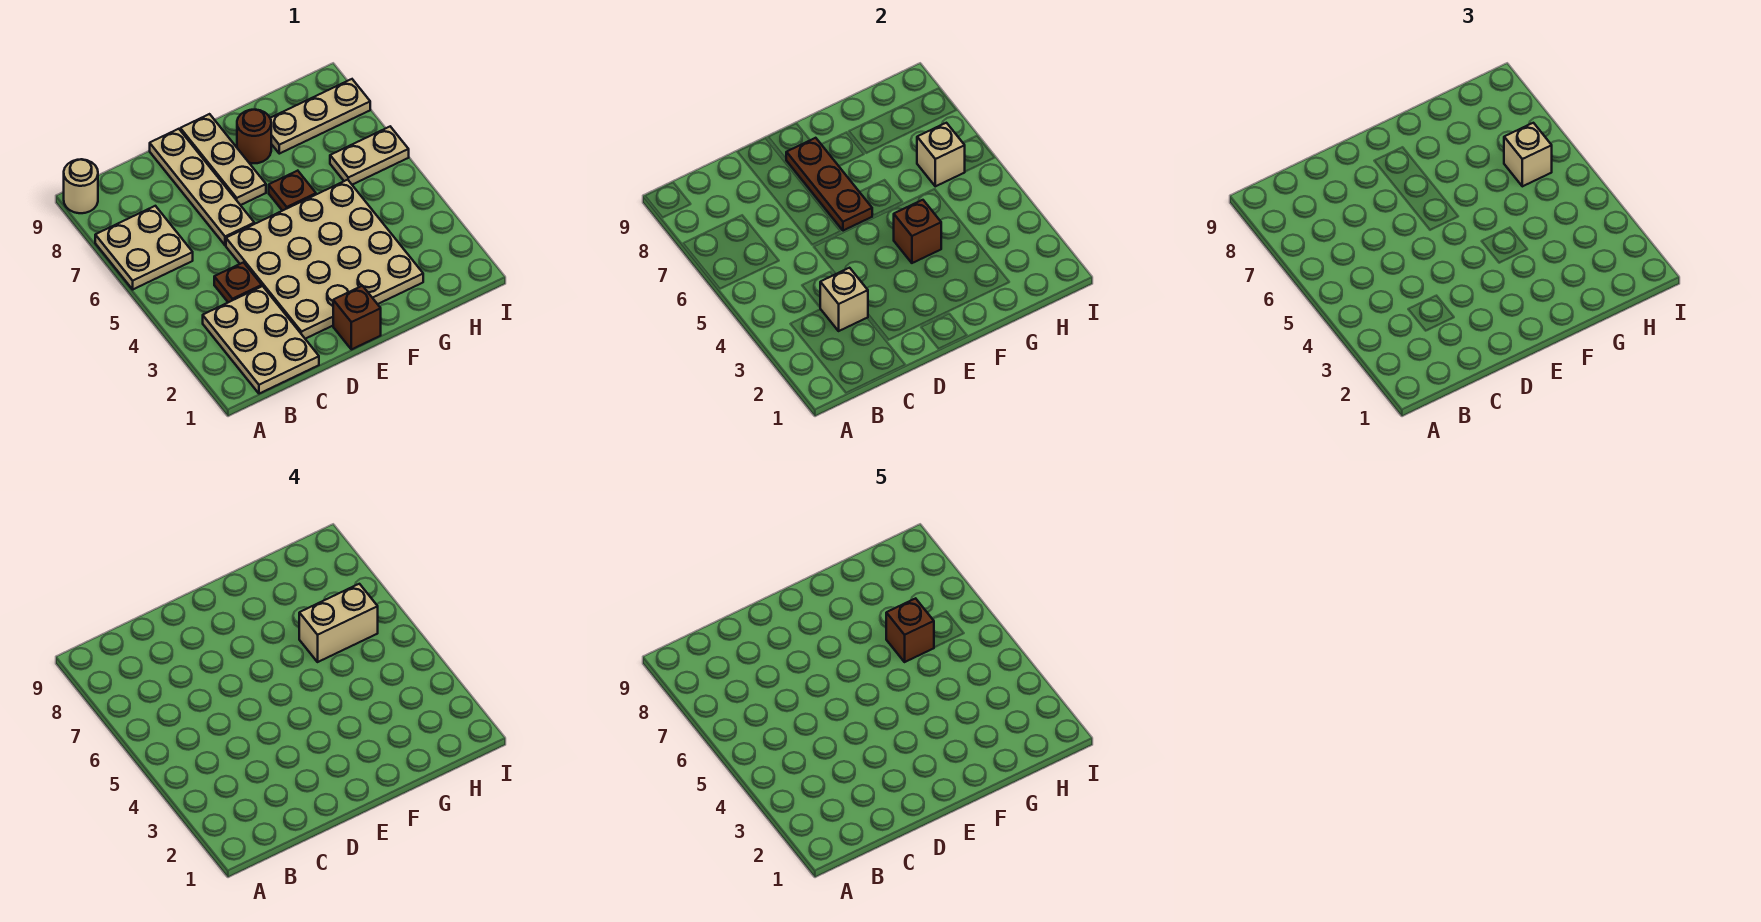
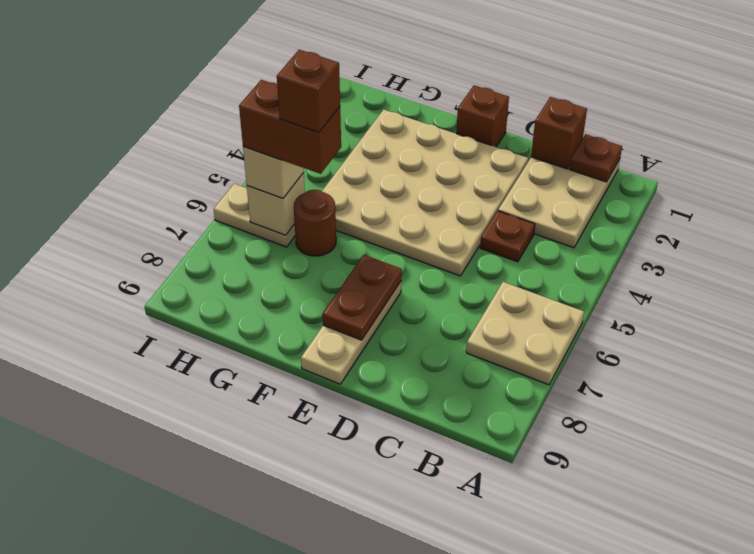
tan round brick A9 level 1 -> none
tan brick C3 level 2 -> none
tan plate D6:D9 level 1 -> none
brown plate E6:E8 level 2 -> brown plate E7:E8 level 2
brown brick F4 level 2 -> brown brick C1 level 2
brown plate F6 level 1 -> brown plate B1 level 2
brown round brick F8 level 1 -> brown round brick G6 level 1
tan brick G6:H6 level 4 -> brown brick G6:H6 level 4
tan plate G8:I8 level 1 -> none

